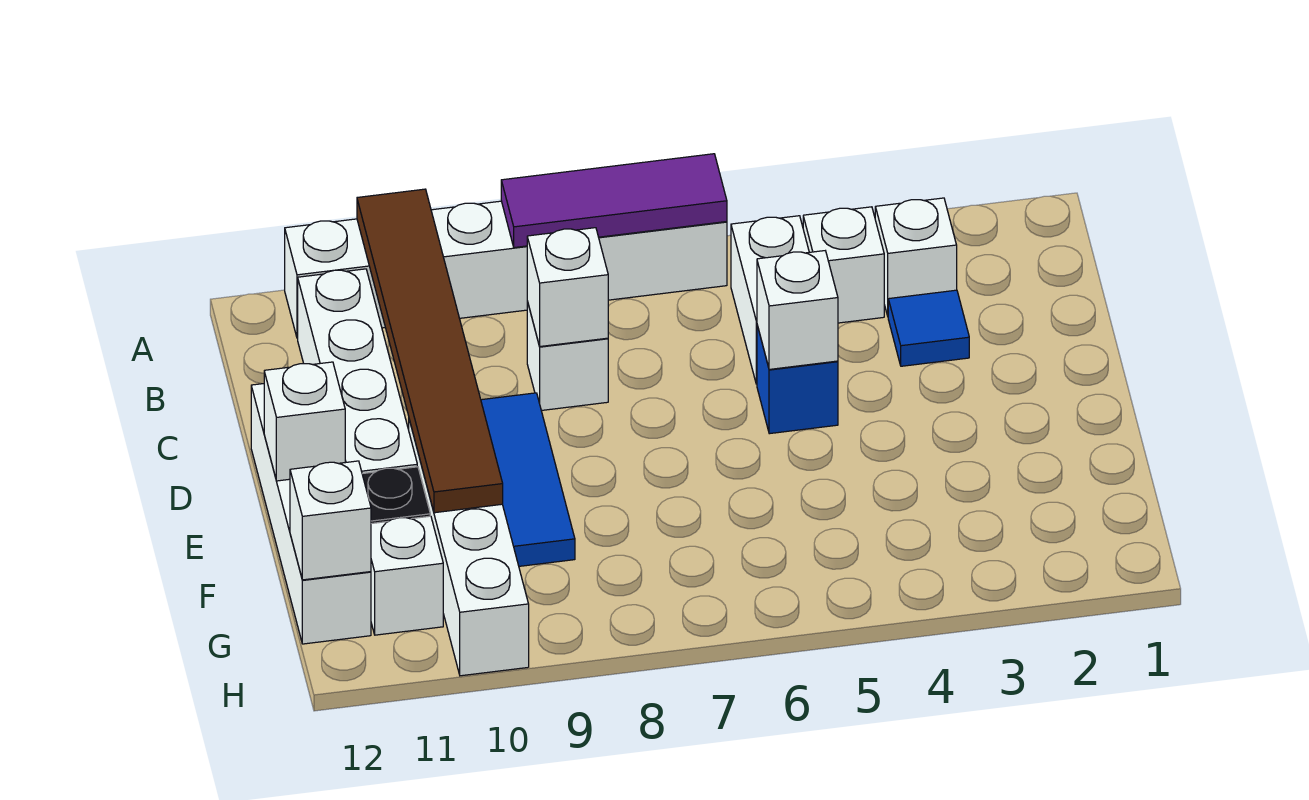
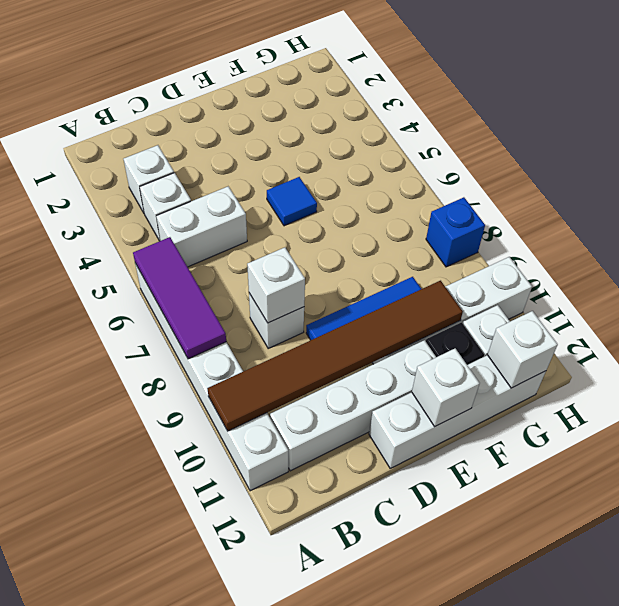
blue tile C3 level 1 -> blue tile E5 level 1
blue brick D5 level 1 -> blue brick H8 level 1
white brick D5 level 2 -> none

